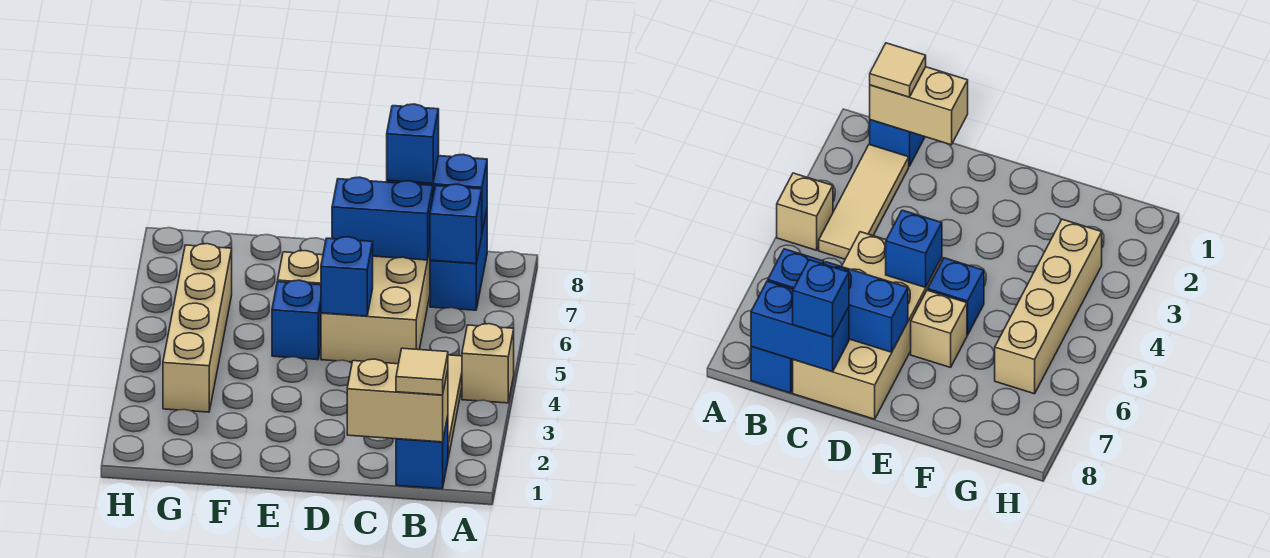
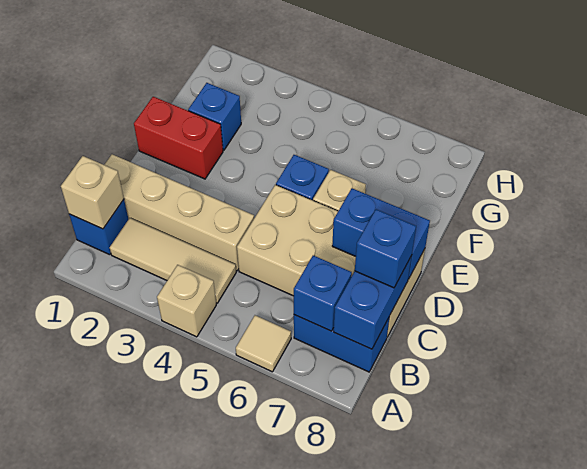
tan brick B1:C1 level 2 -> tan brick B1 level 2
tan tile B1 level 3 -> tan tile A6 level 1
blue brick C7:D7 level 2 -> blue brick D7:D8 level 2
blue brick D5 level 2 -> blue brick F2 level 1
none -> red brick E1:E2 level 1
tan brick G3:G6 level 1 -> tan brick C1:C4 level 1

